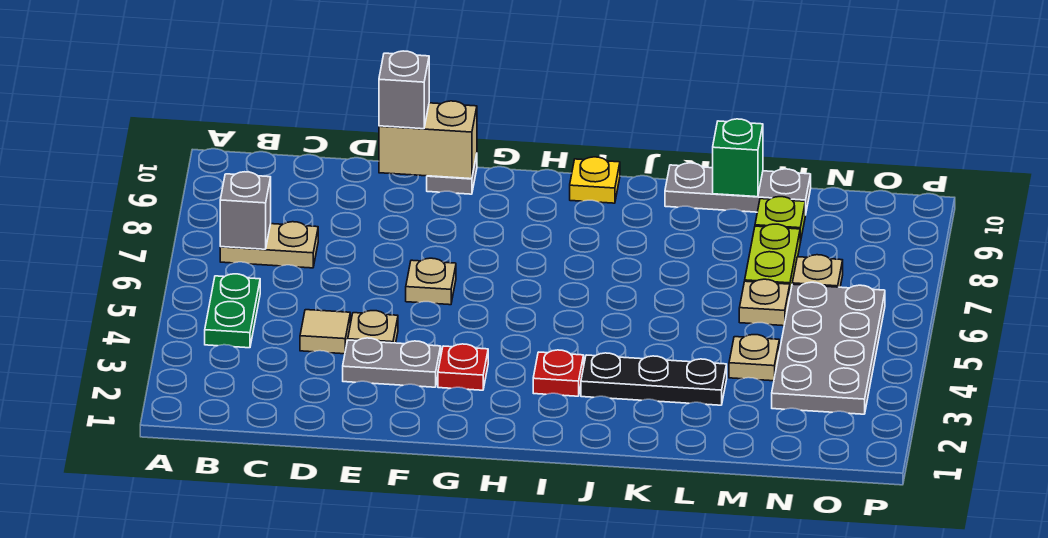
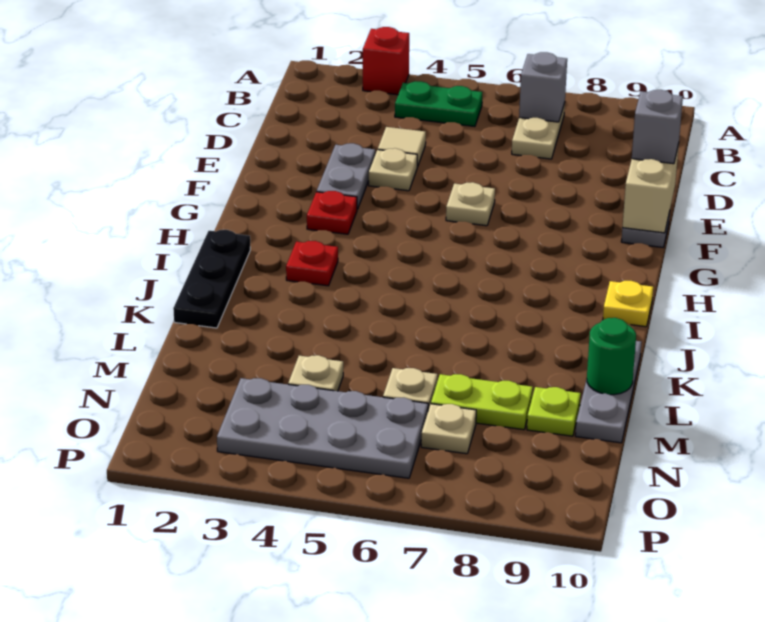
none -> red brick A3 level 1
black plate J3:L3 level 1 -> black plate I1:K1 level 1
green brick L10 level 2 -> green round brick L10 level 2

